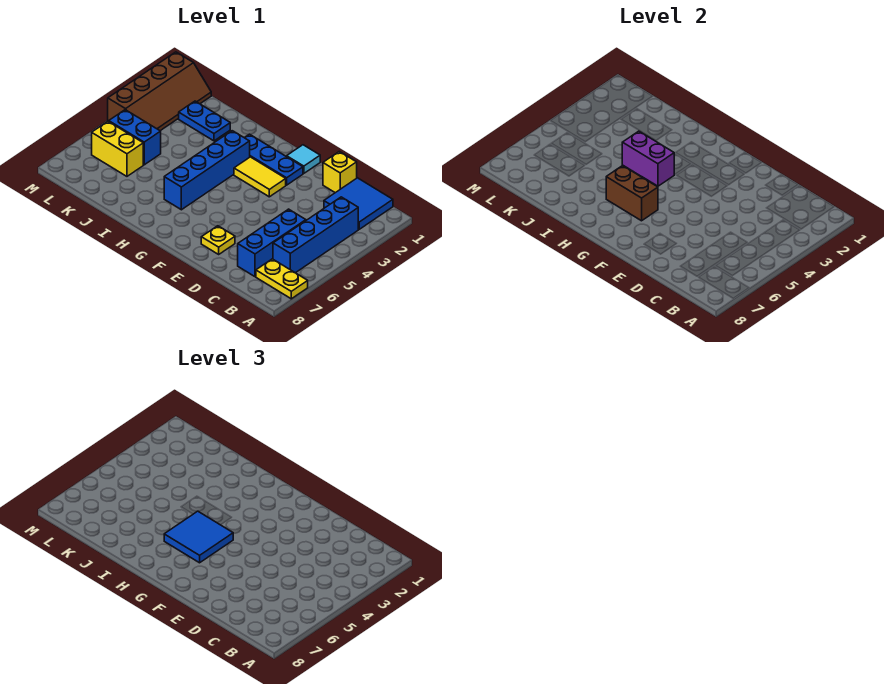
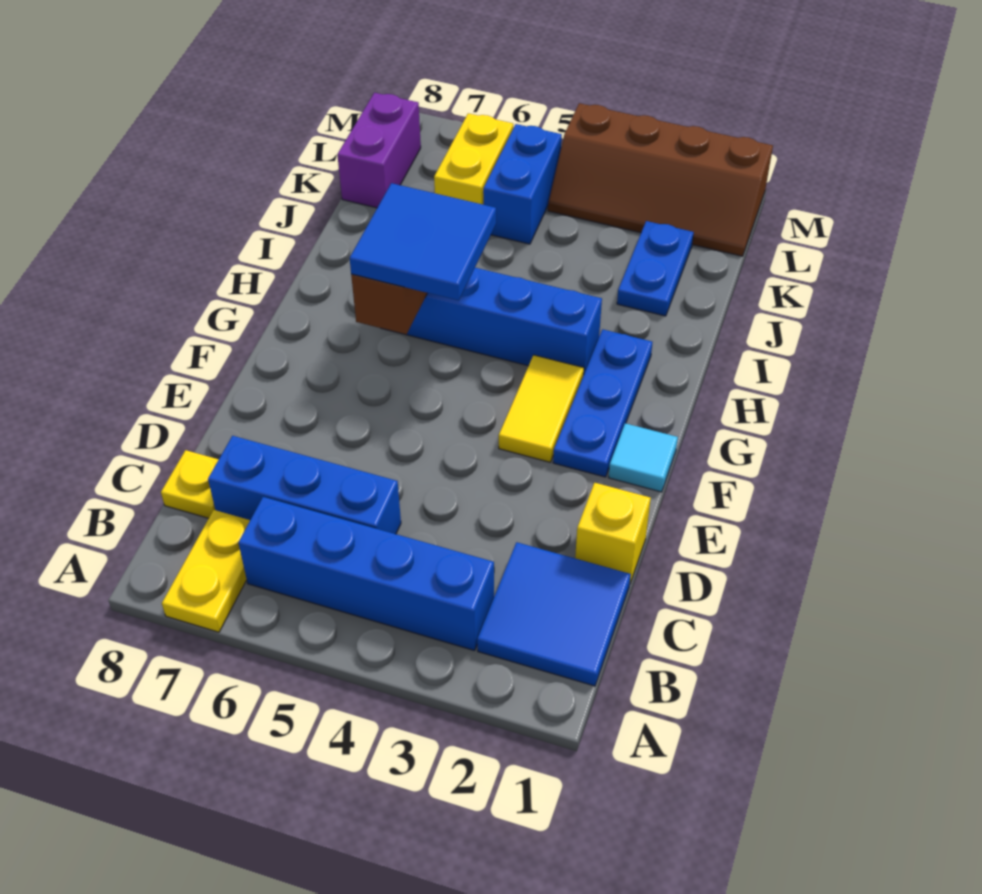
yellow plate E7 level 1 -> yellow plate C8 level 1
purple brick H4:I4 level 2 -> purple brick K8:L8 level 1

